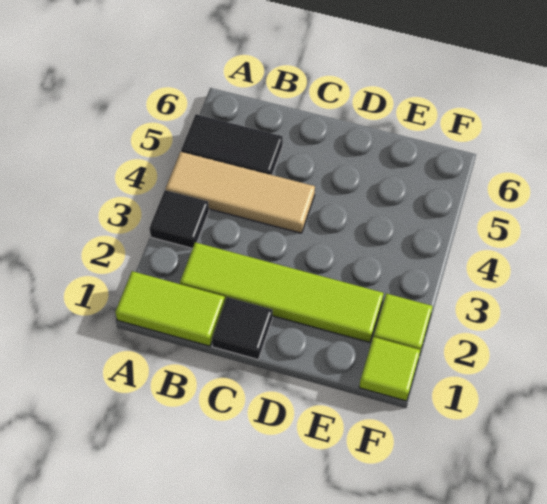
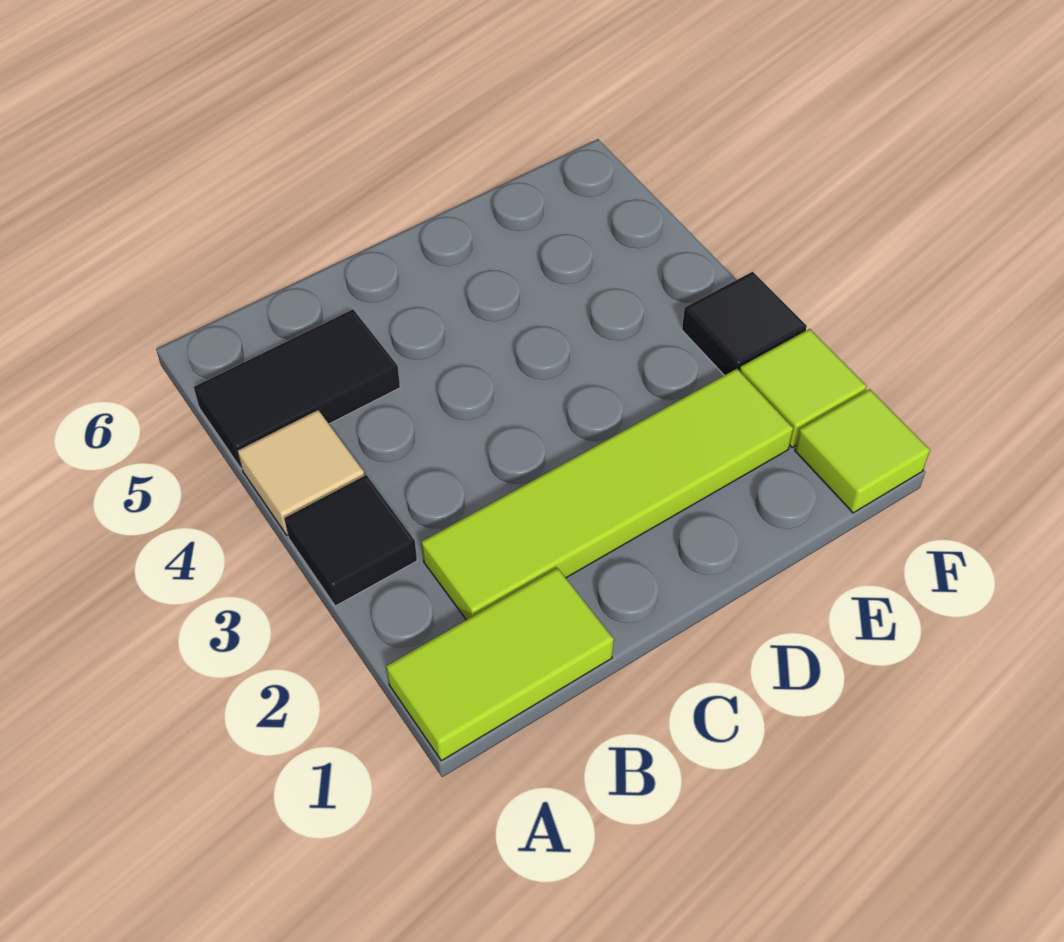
tan tile A4:C4 level 1 -> tan tile A4 level 1
black tile C1 level 1 -> black tile F3 level 1

